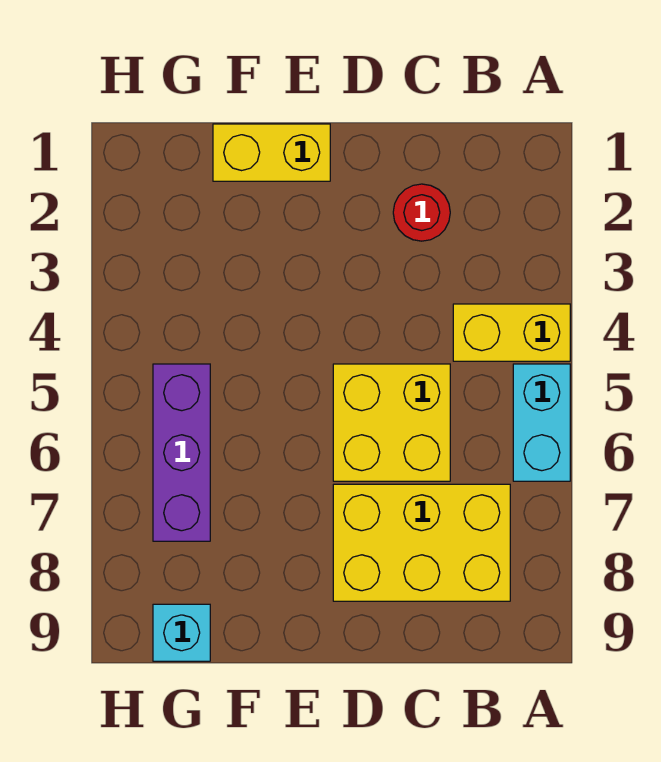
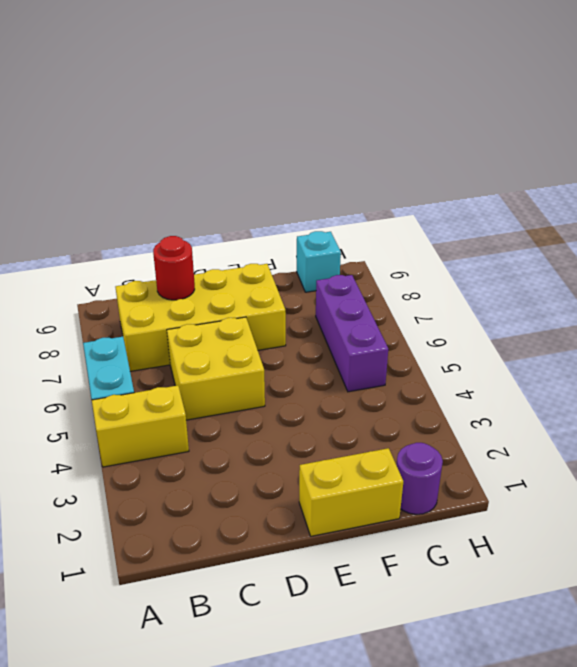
yellow brick B7:D8 level 1 -> yellow brick B7:E8 level 1
red round brick C2 level 1 -> red round brick C8 level 2
none -> purple round brick G1 level 1

